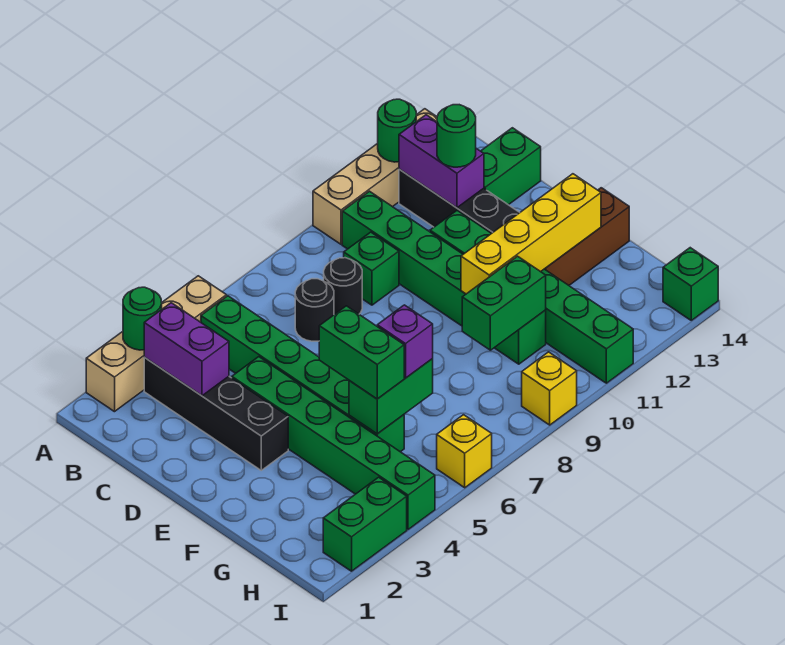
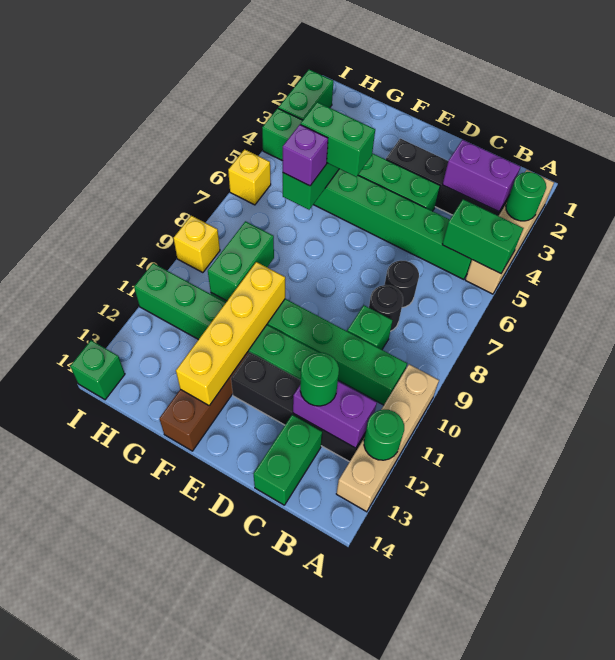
none -> green brick A5:B5 level 2

